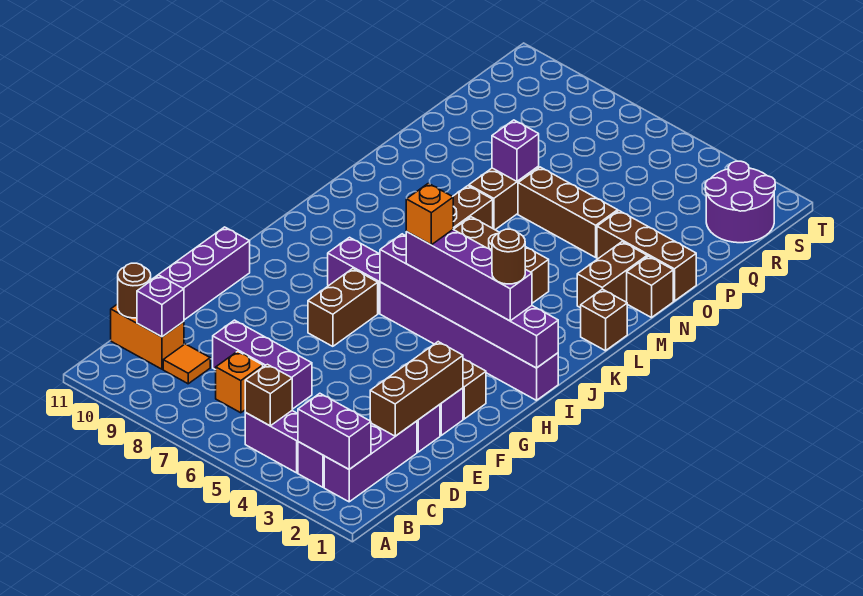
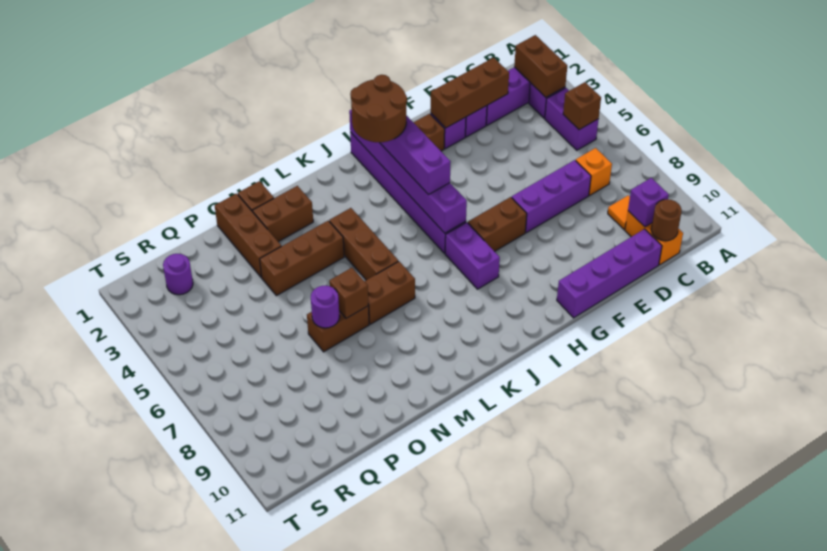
purple brick B2:B3 level 2 -> brown brick B2:B3 level 2
purple brick D6:D8 level 1 -> purple brick D7:F7 level 1
brown round brick I2 level 4 -> brown round brick I2:J3 level 4
orange brick I5 level 4 -> none
brown brick L1 level 1 -> brown brick N7 level 2
brown brick O4:O6 level 1 -> brown brick M4:O4 level 1
purple brick O7 level 2 -> purple round brick O7 level 2
purple round brick R1:S2 level 1 -> purple round brick R2 level 1

